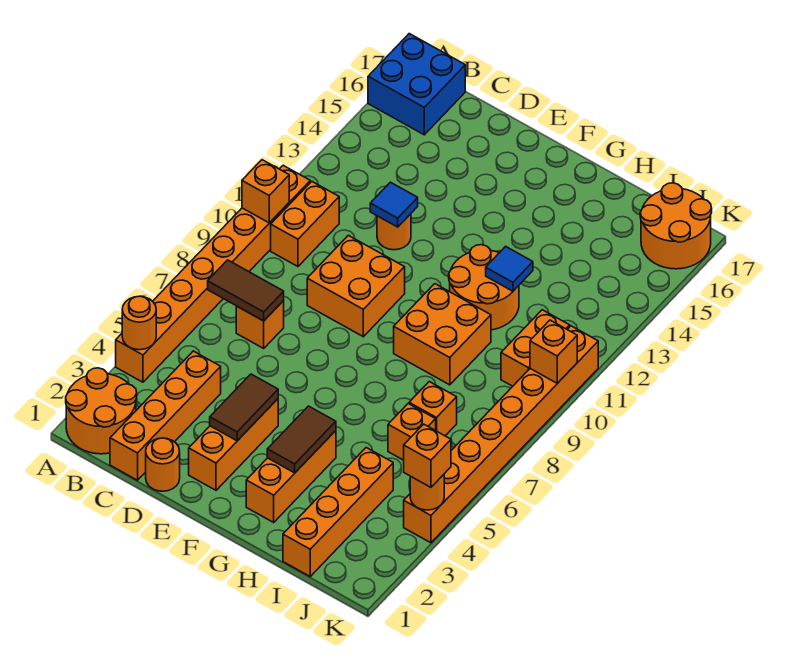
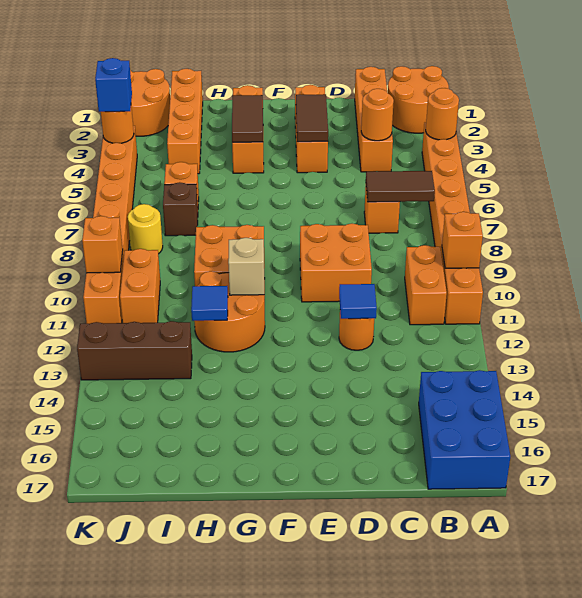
blue brick A16:B17 level 1 -> blue brick A15:B17 level 1
orange round brick D1 level 1 -> orange round brick C4 level 2
none -> tan brick G11 level 2
orange brick I7 level 1 -> brown brick I7 level 1
none -> brown brick I13:K13 level 1
none -> yellow round brick J8 level 1
orange round brick J16:K17 level 1 -> orange round brick J1:K2 level 1
orange brick K4 level 3 -> blue brick K4 level 3

